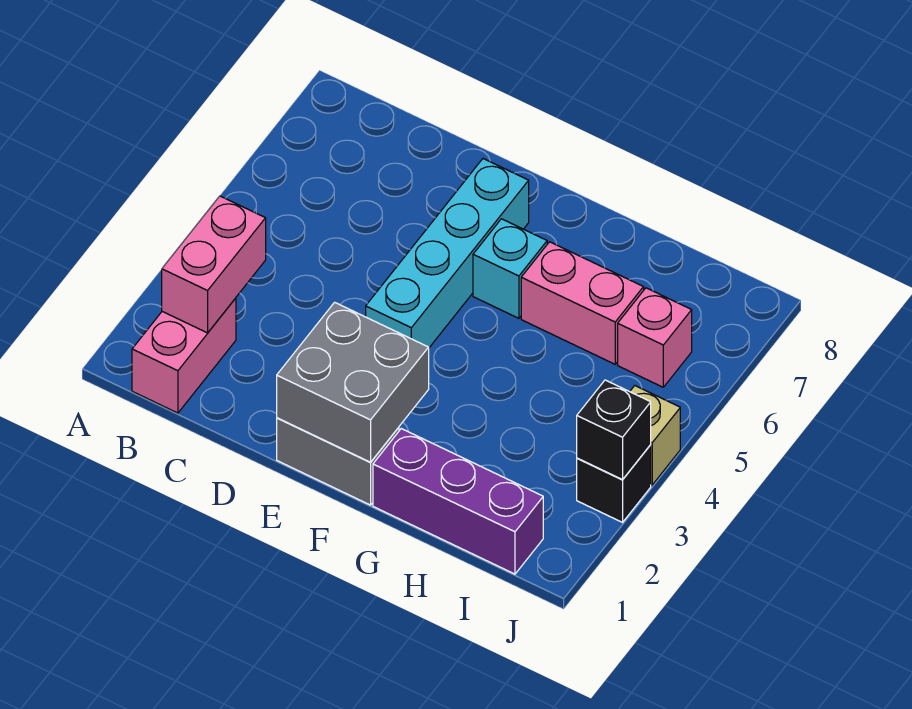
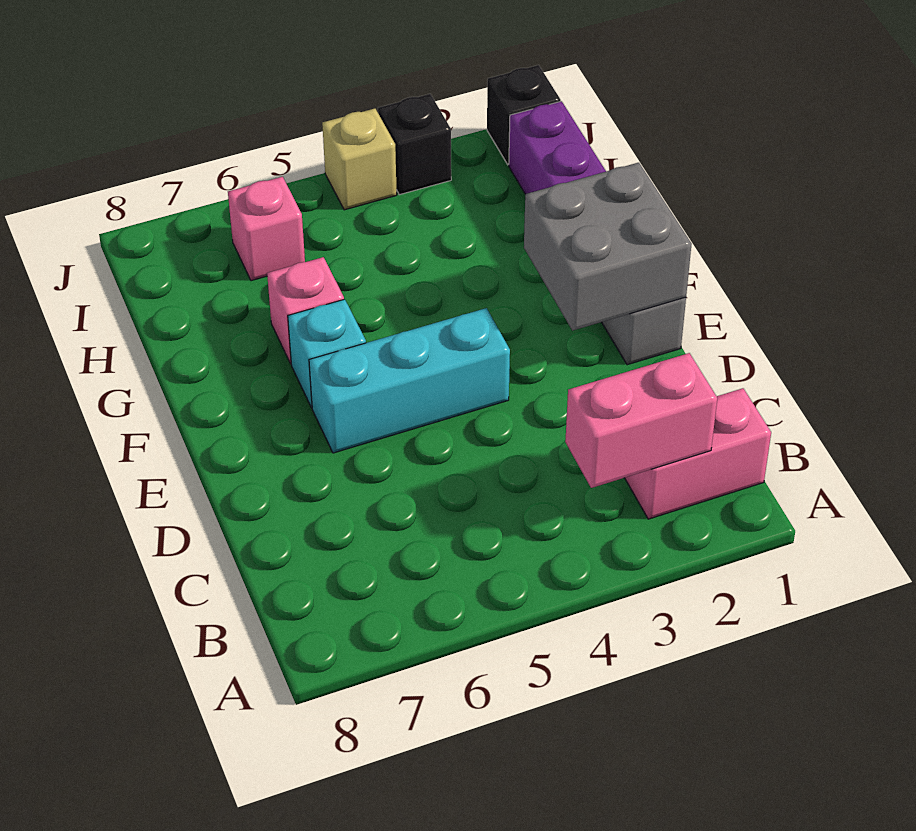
cyan brick E4:E7 level 1 -> cyan brick E4:E6 level 1
pink brick G6:H6 level 1 -> pink brick G6 level 1
black brick J3 level 2 -> black brick J1 level 1

